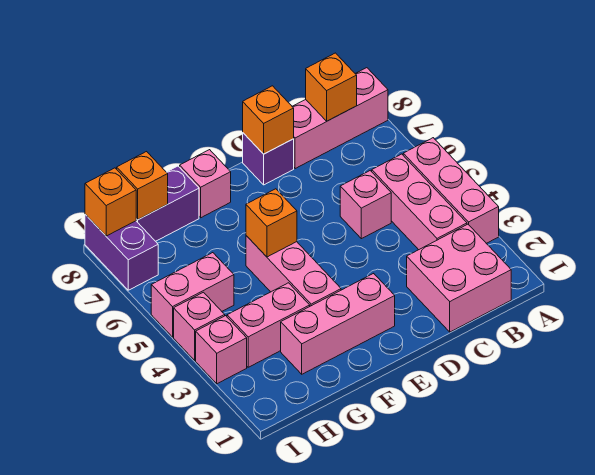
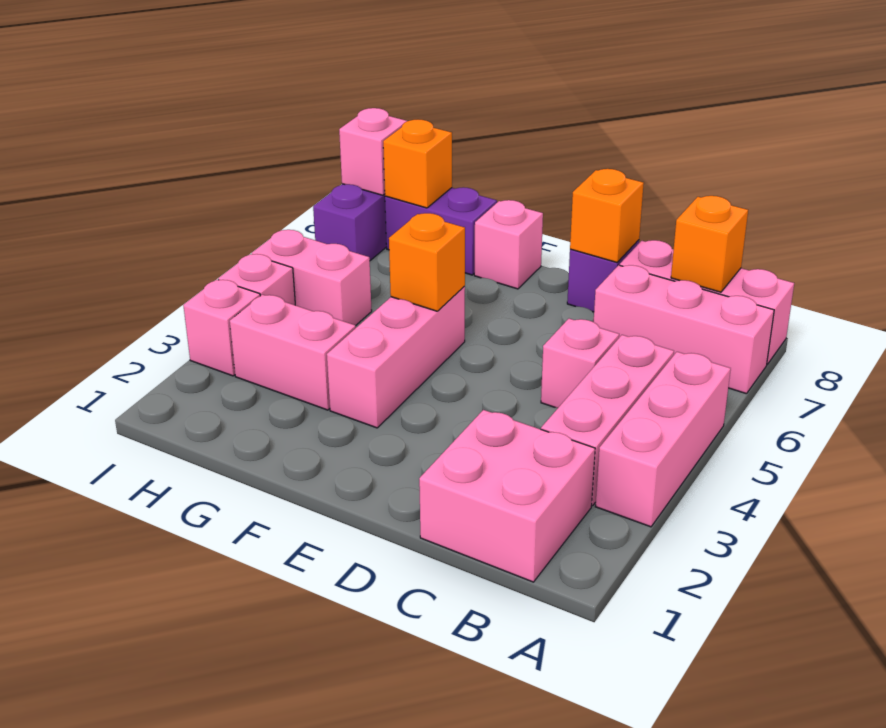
pink brick E2:G2 level 1 -> pink brick A7:C7 level 1
orange brick I8 level 2 -> pink brick I8 level 2

